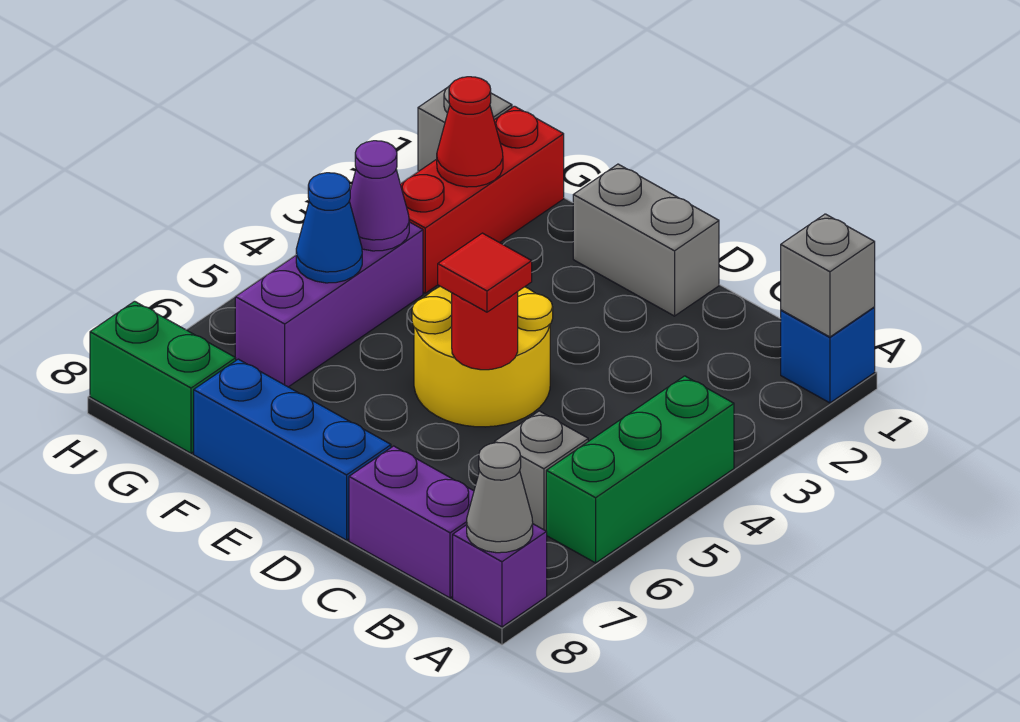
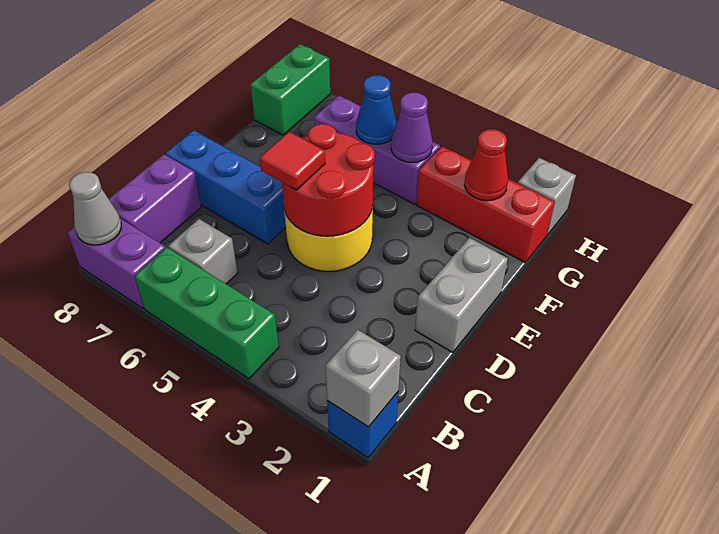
purple brick A8 level 1 -> purple brick A7:A8 level 1
red round brick D5 level 2 -> red round brick D4:E5 level 2
blue brick D8:F8 level 1 -> blue brick D6:D8 level 1

